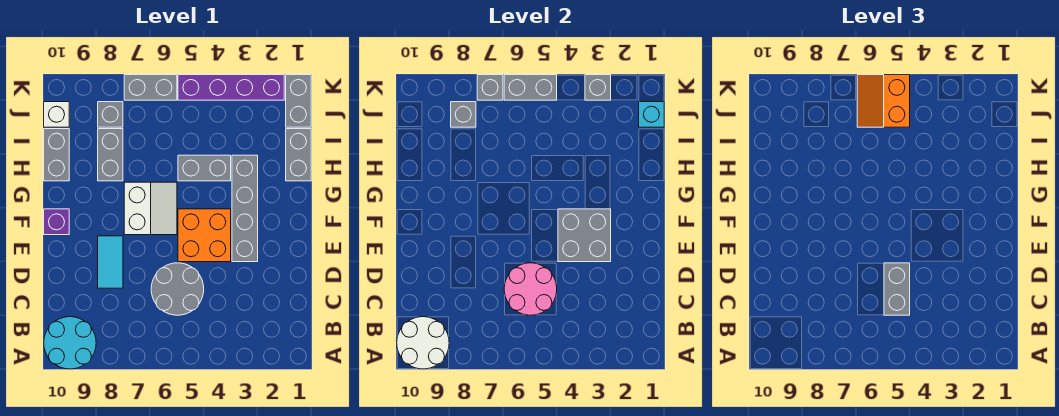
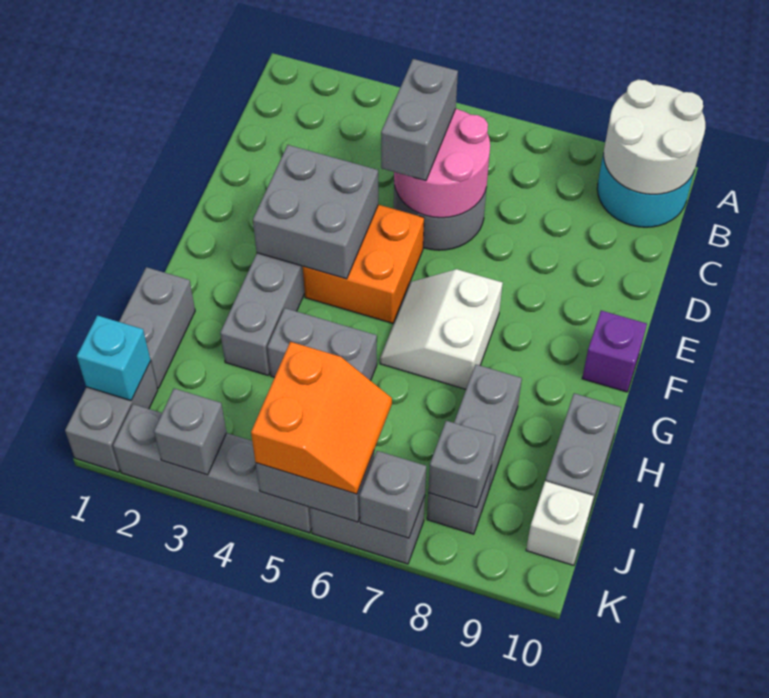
cyan tile D8:E8 level 1 -> none
purple brick K2:K5 level 1 -> grey brick K2:K5 level 1

